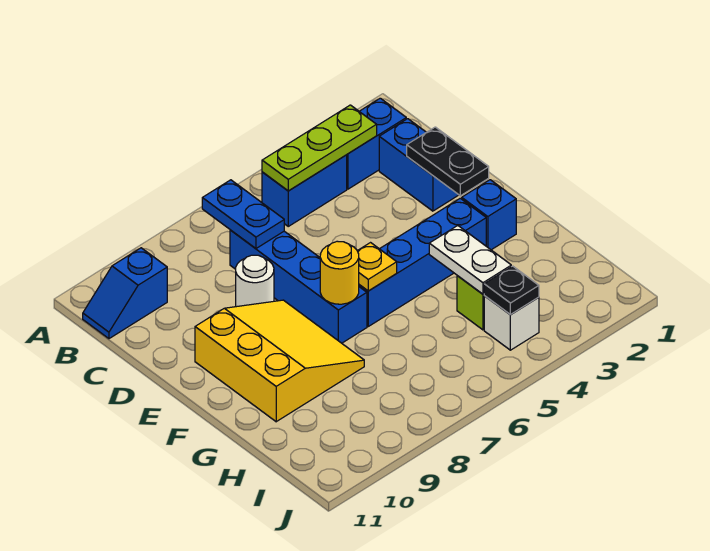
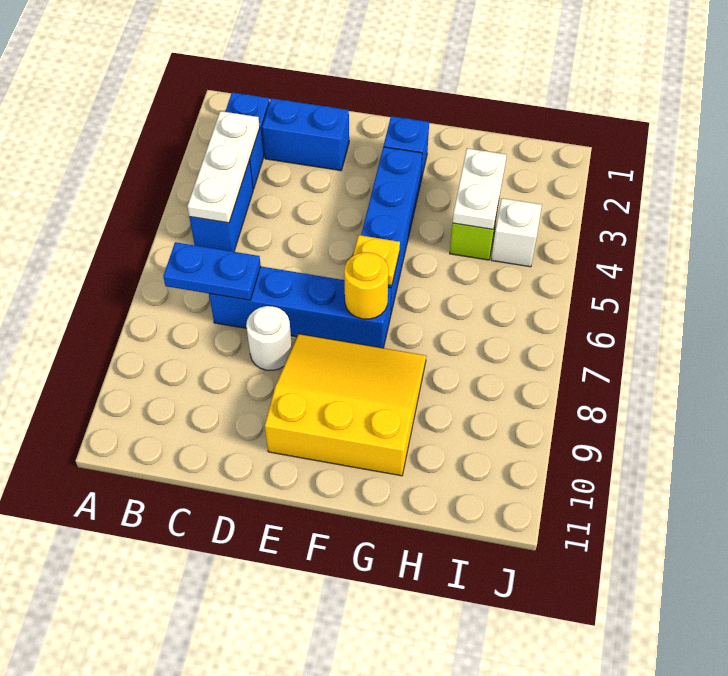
lime plate B3:B5 level 2 -> white plate B3:B5 level 2
blue slope B10:B11 level 1 top 10 -> none
black plate D2:E2 level 2 -> none
white plate G4:H4 level 2 -> white plate H3:H4 level 2
black plate I4 level 2 -> none

